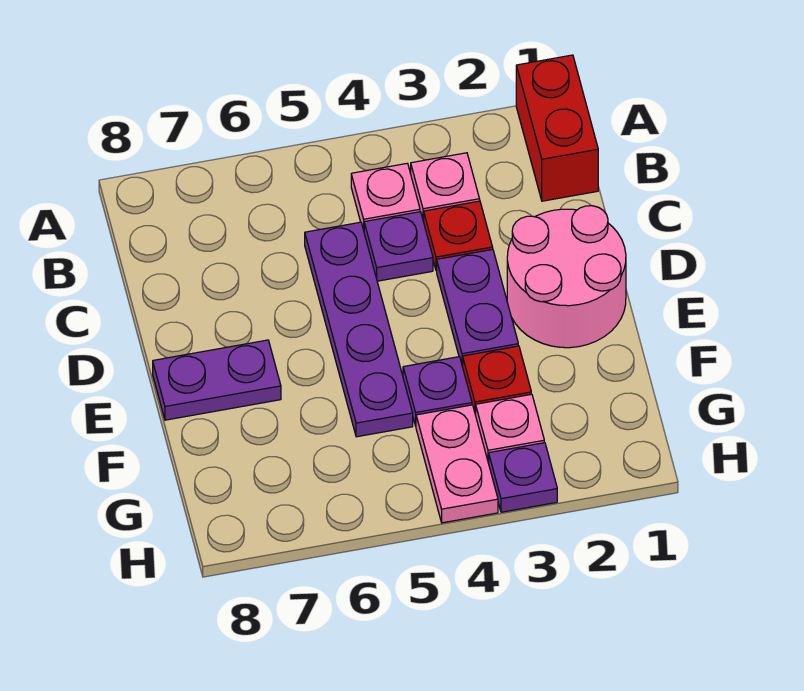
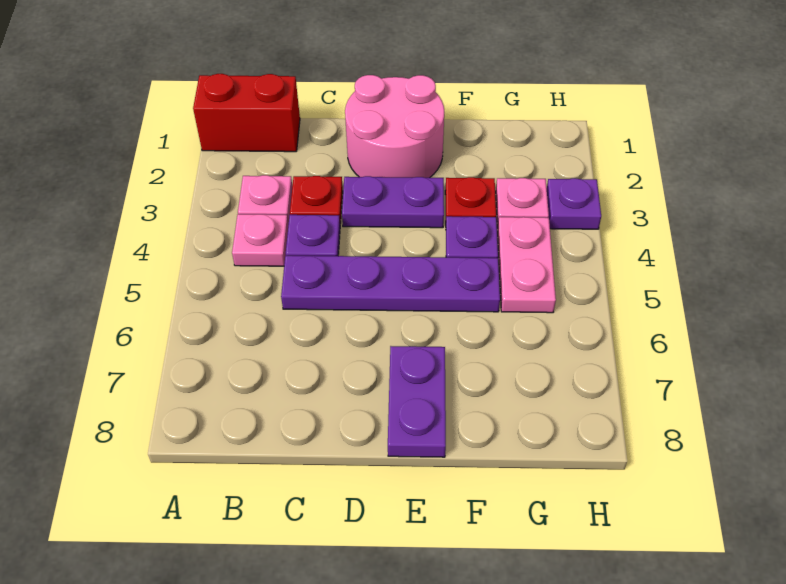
pink plate G4:H4 level 1 -> pink plate G4:G5 level 1

